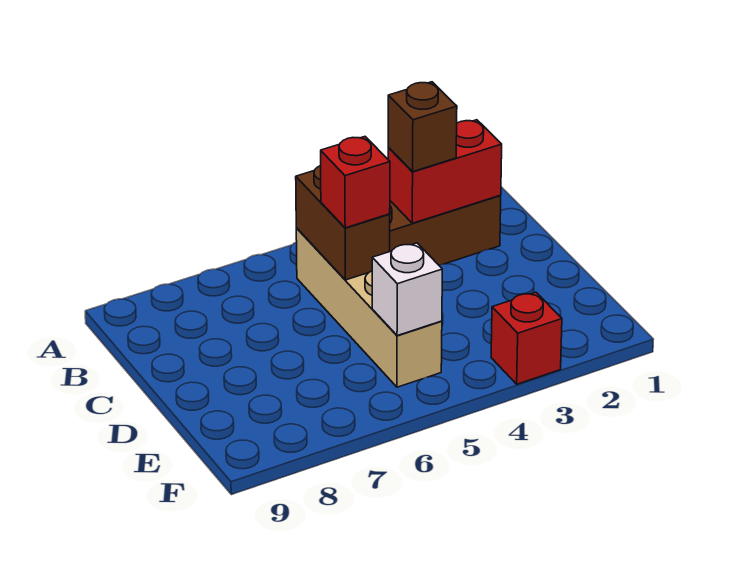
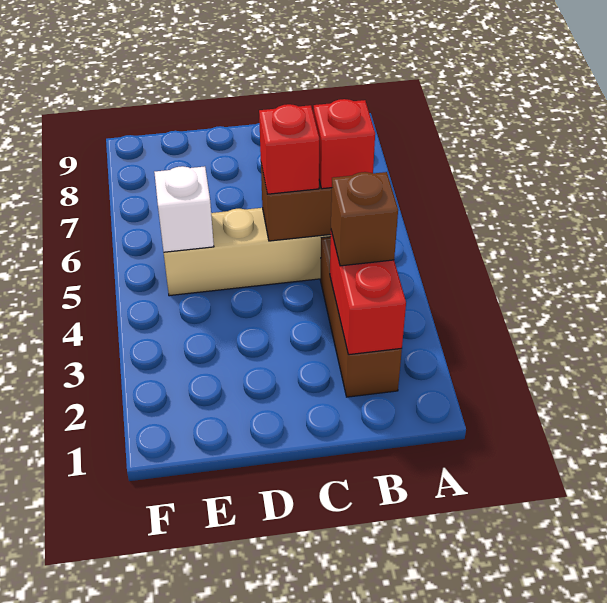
red brick F3 level 1 -> red brick B5 level 3

